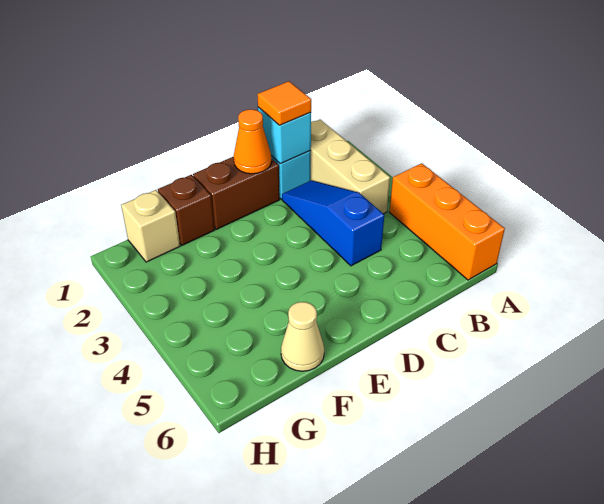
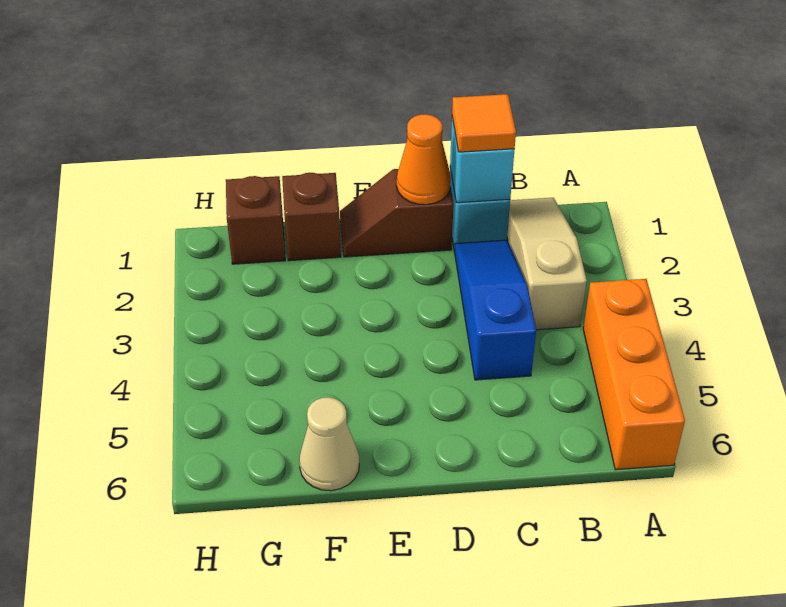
tan brick B1:B3 level 1 -> tan slope B1:B3 level 1 top 3
brown brick D1:E1 level 1 -> brown slope D1:E1 level 1 top D
tan brick G1 level 1 -> brown brick G1 level 1

